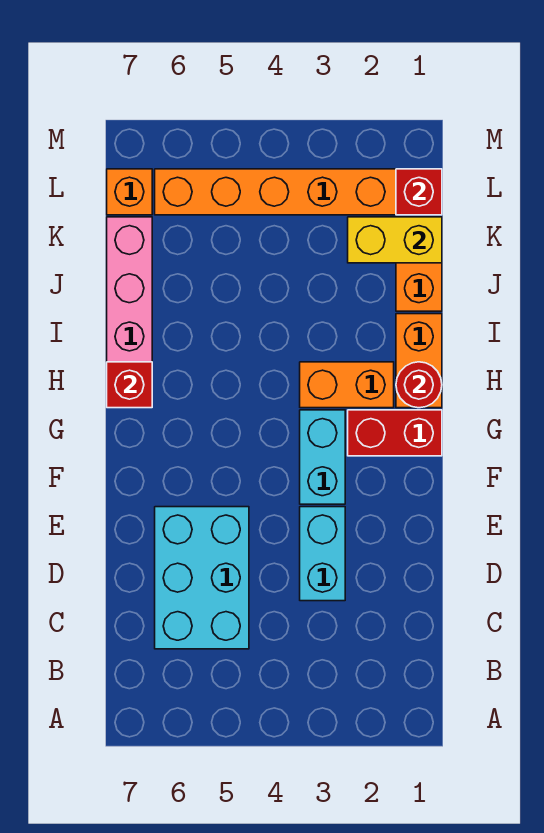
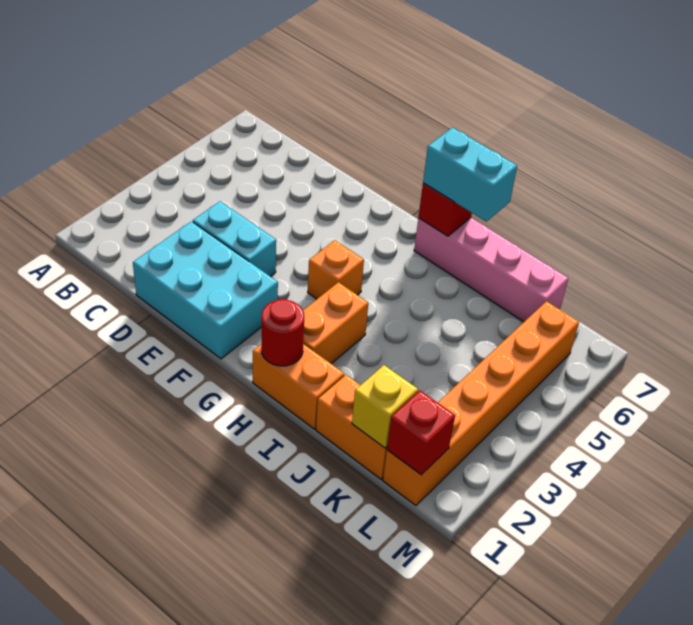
cyan brick C5:E6 level 1 -> cyan brick D1:F2 level 1
cyan brick F3:G3 level 1 -> cyan brick H7:I7 level 3
red brick G1:G2 level 1 -> none
yellow brick K1:K2 level 2 -> yellow brick K1 level 2
orange brick L7 level 1 -> orange brick G4 level 1

